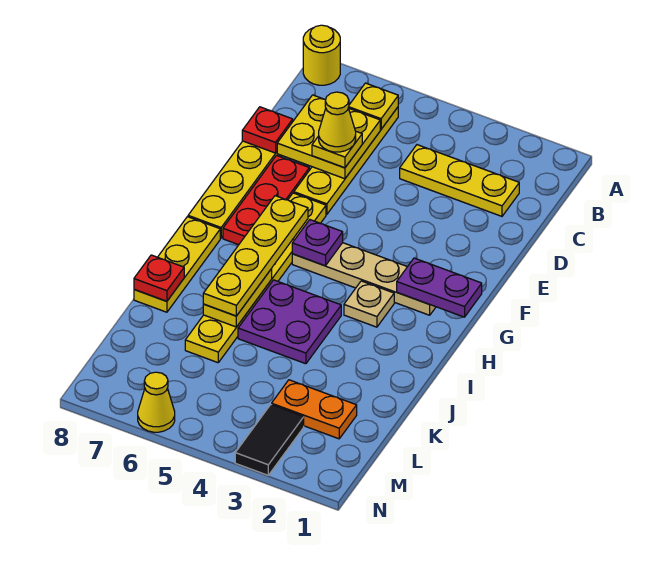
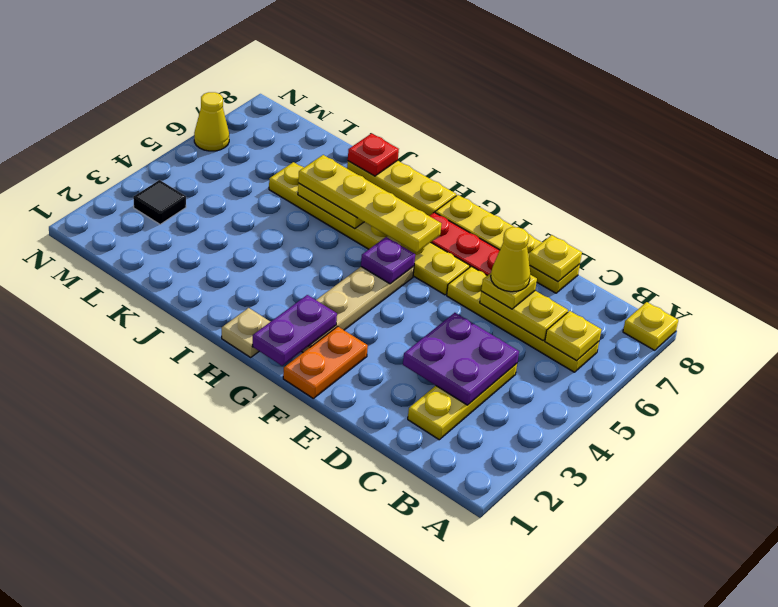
yellow round brick A8 level 1 -> yellow plate A8 level 1
yellow plate C6:D7 level 2 -> yellow plate C6:D6 level 2
red plate D8 level 2 -> yellow plate D8 level 2
tan plate H3 level 1 -> tan plate H1 level 1
purple plate I4:J5 level 1 -> purple plate C3:D4 level 2
orange plate L2:L3 level 1 -> orange plate F1:F2 level 1
black tile M3:N3 level 1 -> black tile M3 level 1

